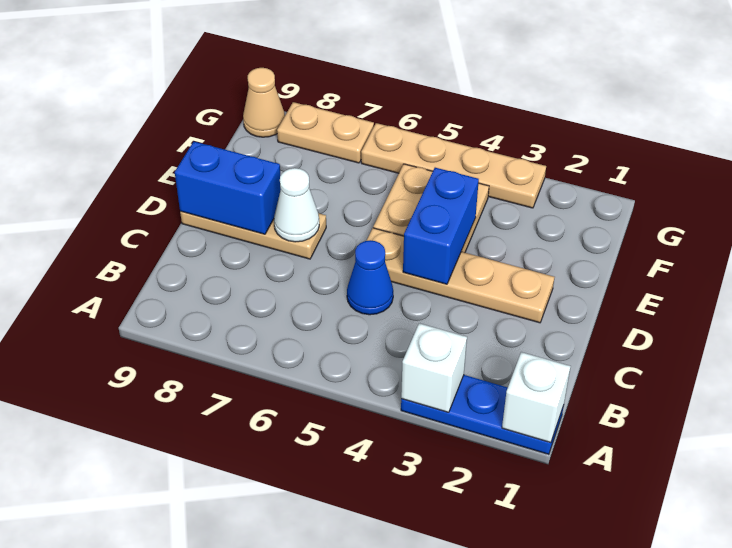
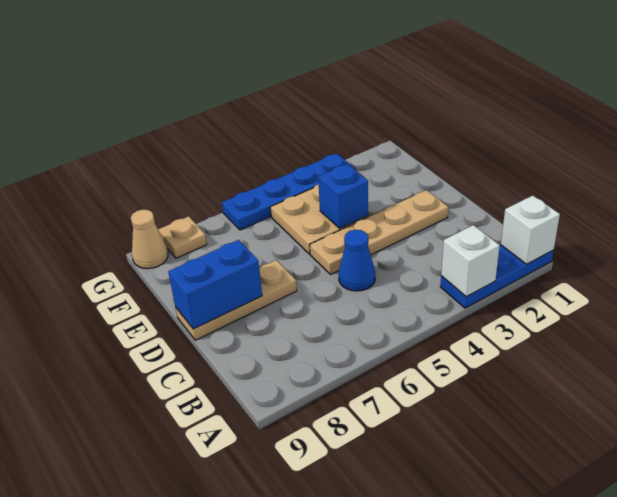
blue brick D4:E4 level 2 -> blue brick E4 level 2
white cone D7 level 2 -> none
tan plate G3:G6 level 1 -> blue plate G3:G6 level 1
tan plate G7:G8 level 1 -> tan plate G8 level 1

